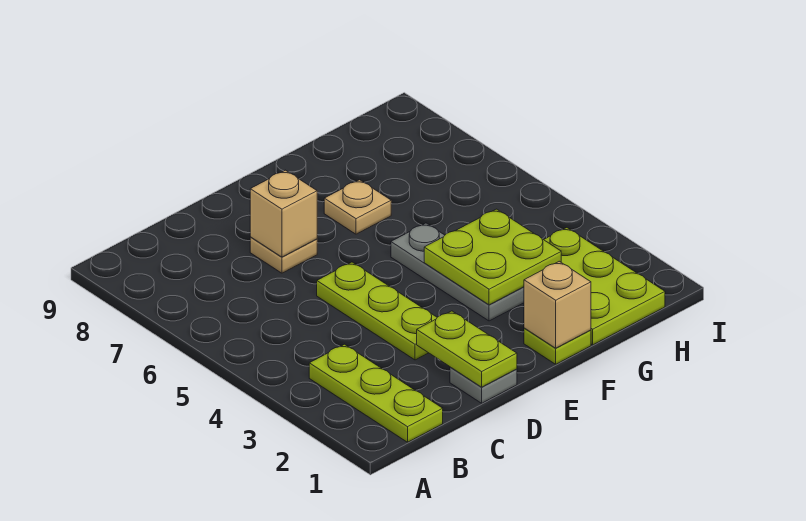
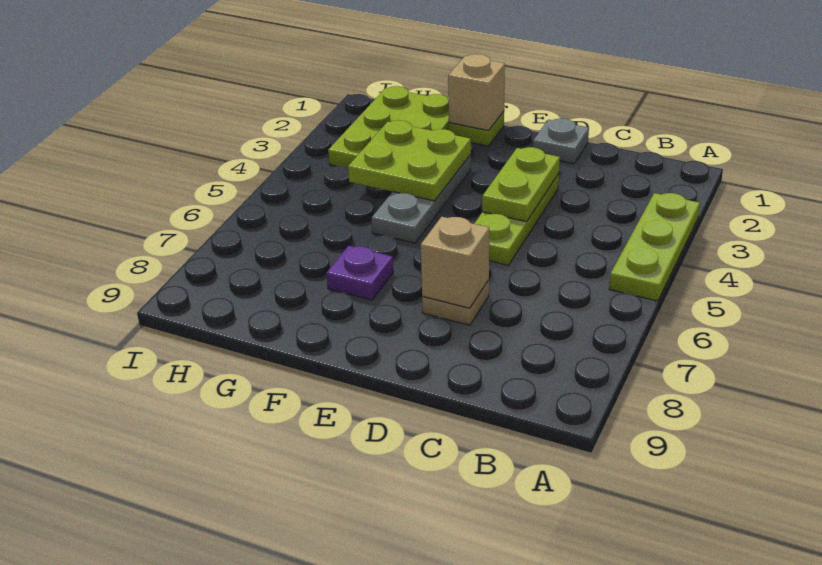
lime plate B1:B3 level 1 -> lime plate A3:A5 level 1
lime plate D1:D2 level 2 -> lime plate D3:D4 level 2
tan plate F7 level 1 -> purple plate F7 level 1

